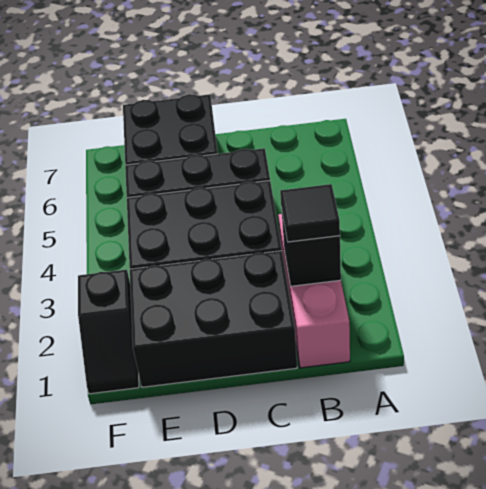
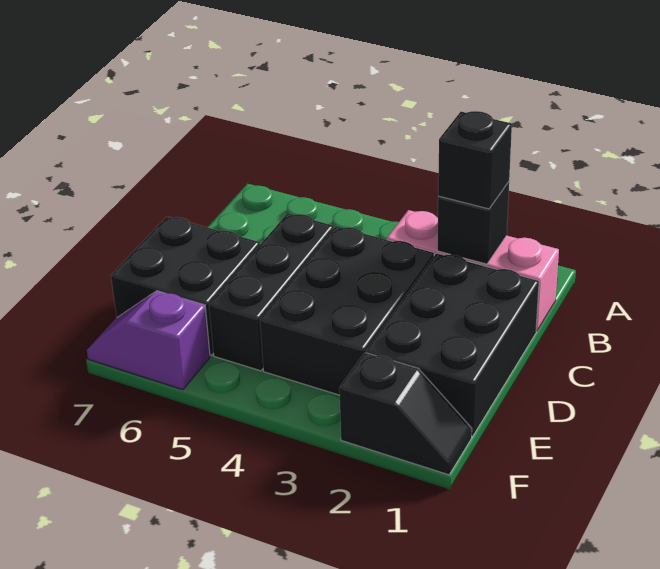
black tile B2 level 3 -> black brick B2 level 3
none -> purple slope F6:F7 level 1 top 6

